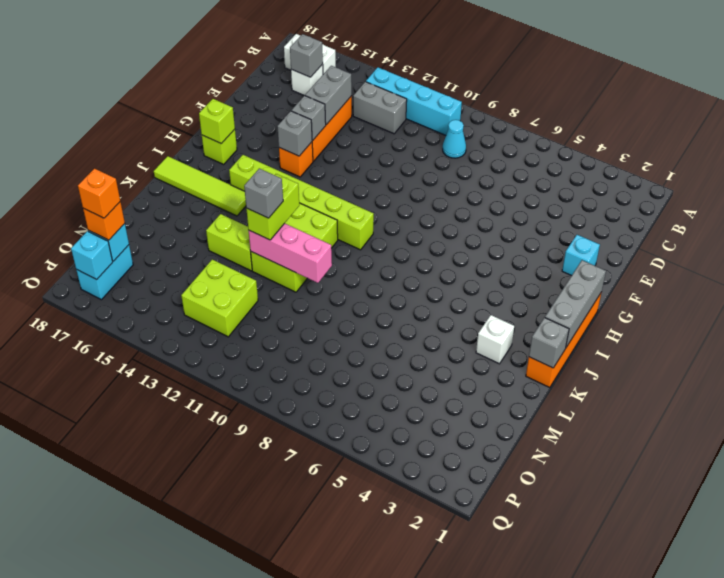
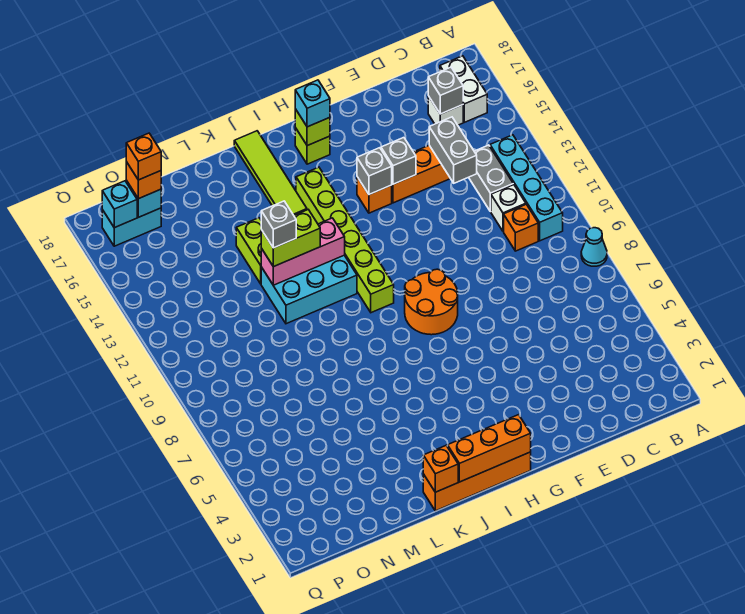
cyan cone C9 level 1 -> cyan cone A8 level 1
none -> orange brick C10 level 1
grey brick D14:E14 level 2 -> grey brick D13:D14 level 2
cyan brick F2 level 1 -> cyan brick H17 level 3
none -> orange round brick G8:H9 level 1
grey brick H1:J1 level 2 -> orange brick H1:J1 level 2
lime brick J11:L12 level 1 -> cyan brick J11:L12 level 1
grey brick K1 level 2 -> orange brick K1 level 2
white brick K3 level 1 -> white brick C11 level 1
pink brick L10:L12 level 2 -> pink brick J12:L12 level 2
lime brick N12:O13 level 1 -> none

